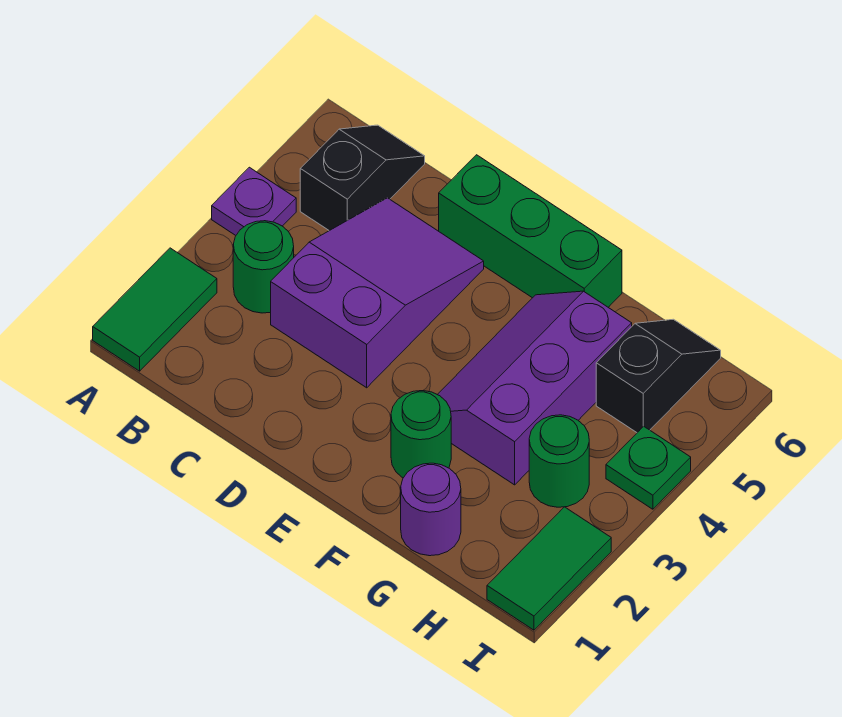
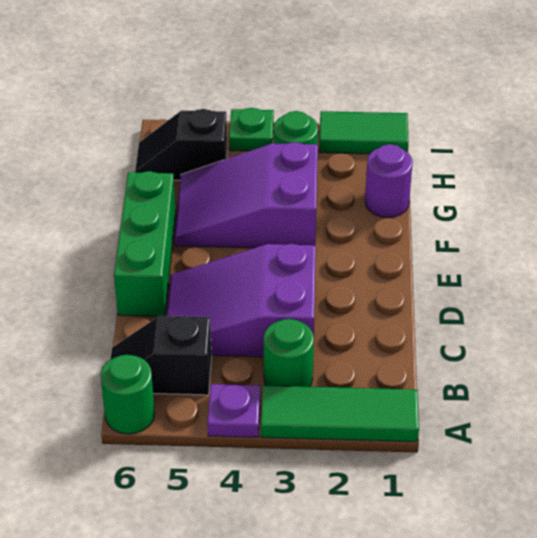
green tile A1:A2 level 1 -> green tile A1:A3 level 1
green round brick F2 level 1 -> green round brick A6 level 1
purple slope F3:G5 level 1 top G -> purple slope F3:G5 level 1 top 3

